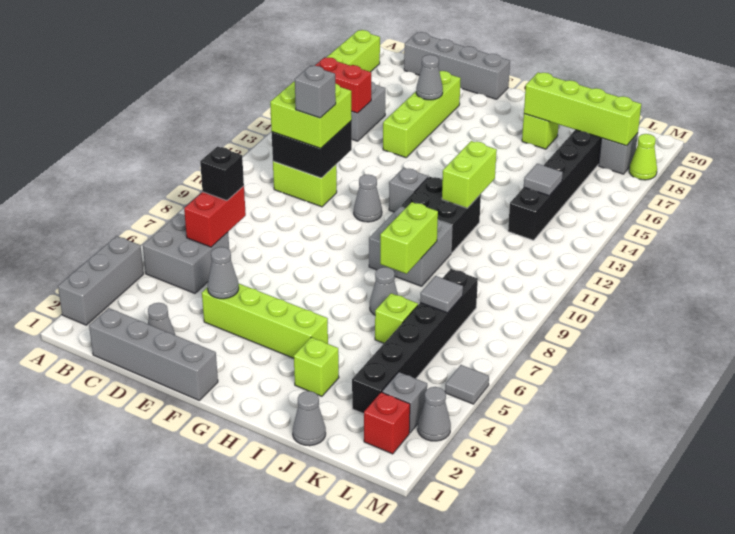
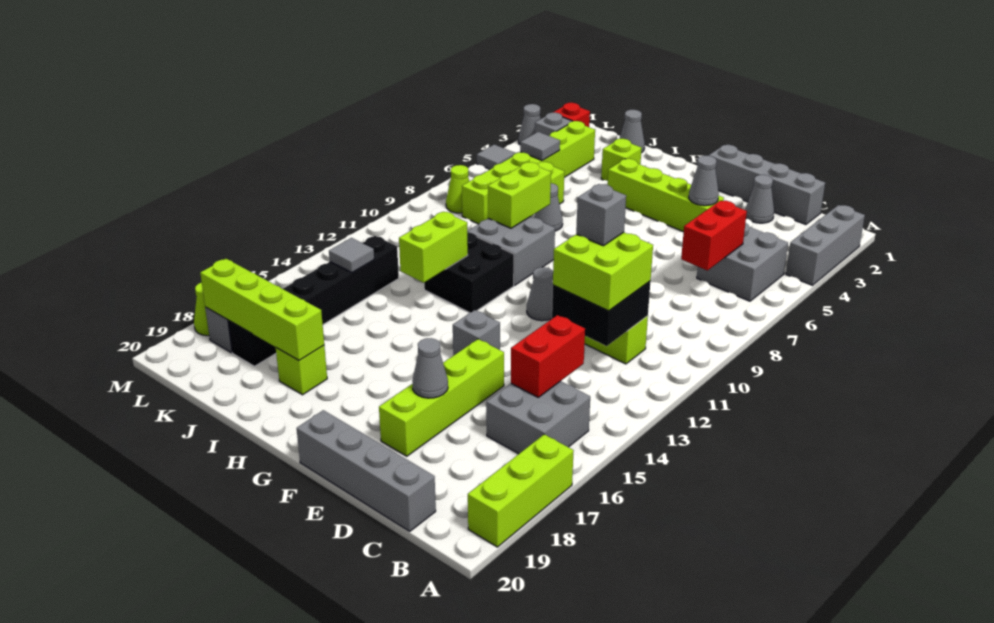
red brick B15:C15 level 2 -> red brick C14:C15 level 2
black brick C7 level 3 -> none
grey brick G12 level 1 -> grey brick F14 level 1
black brick K3:K8 level 1 -> lime brick K3:K8 level 1
grey tile K7 level 2 -> grey tile K5 level 2
none -> lime cone L8 level 1

